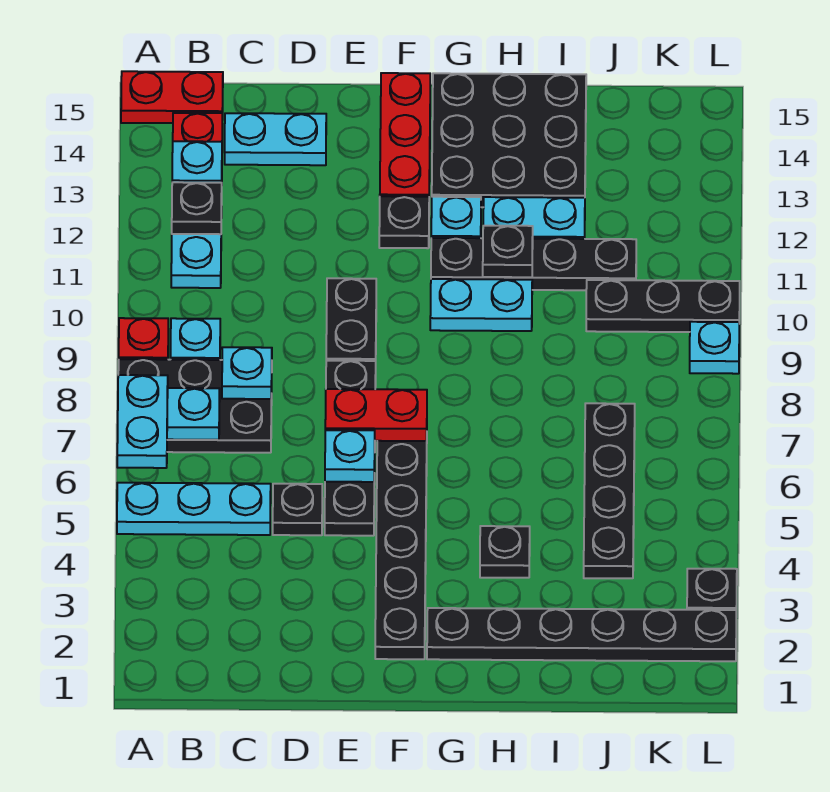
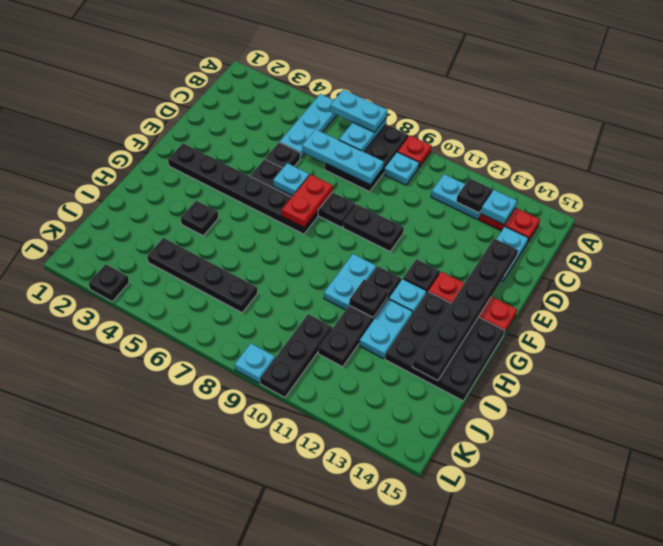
red plate A15:B15 level 1 -> none
cyan plate C8 level 2 -> cyan plate C6:C8 level 2
black plate G2:L2 level 1 -> black plate D14:I14 level 2

